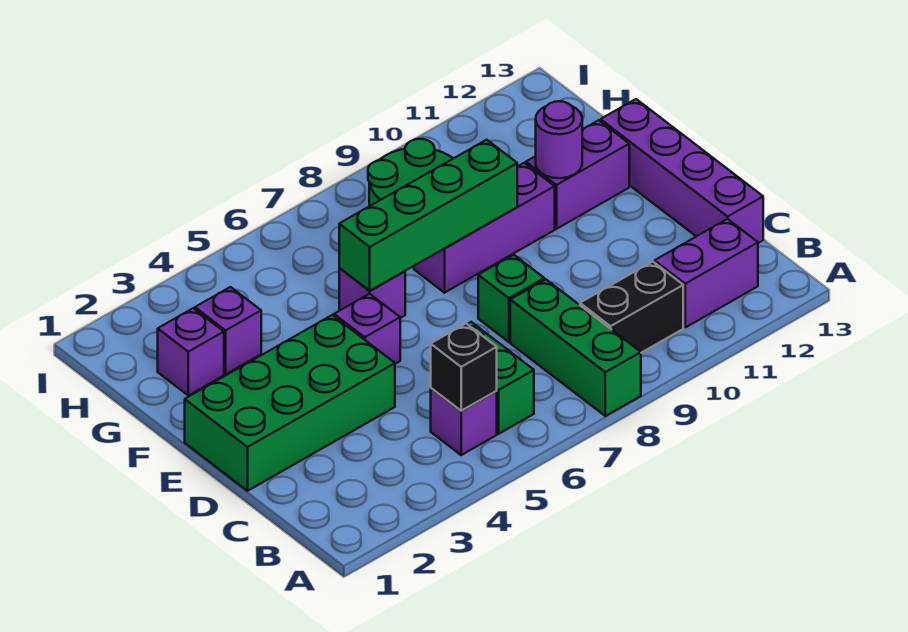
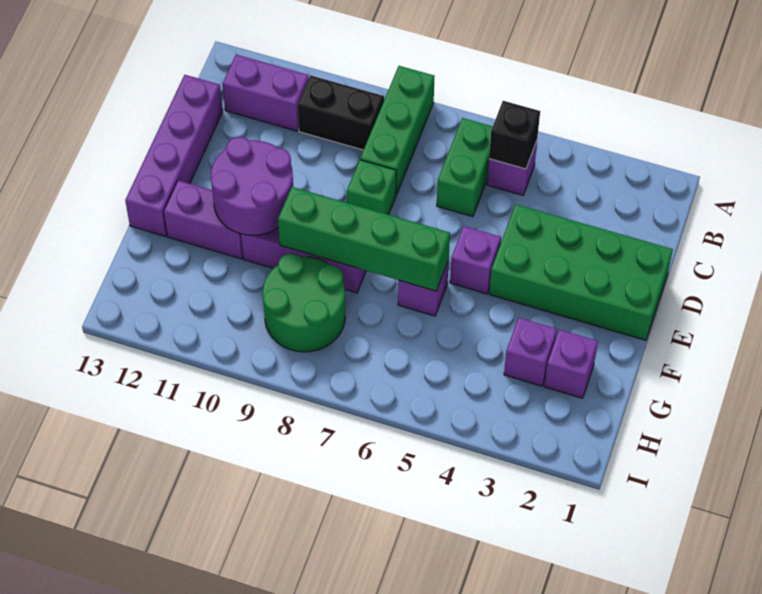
purple round brick F11 level 2 -> purple round brick E10:F11 level 2

